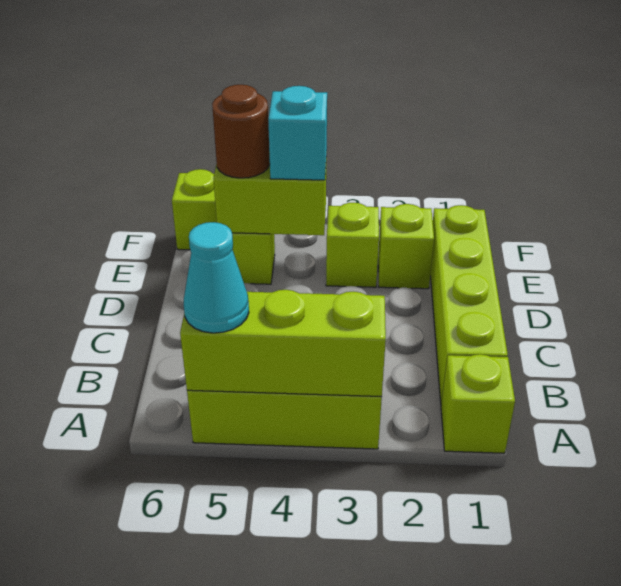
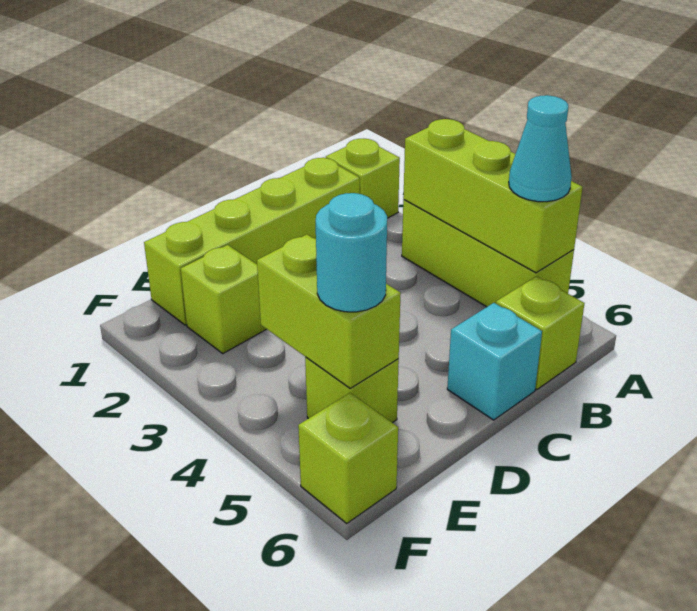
lime brick E3 level 1 -> lime brick B6 level 1
cyan brick E4 level 3 -> cyan brick C6 level 1
brown round brick E5 level 3 -> cyan round brick E5 level 3

